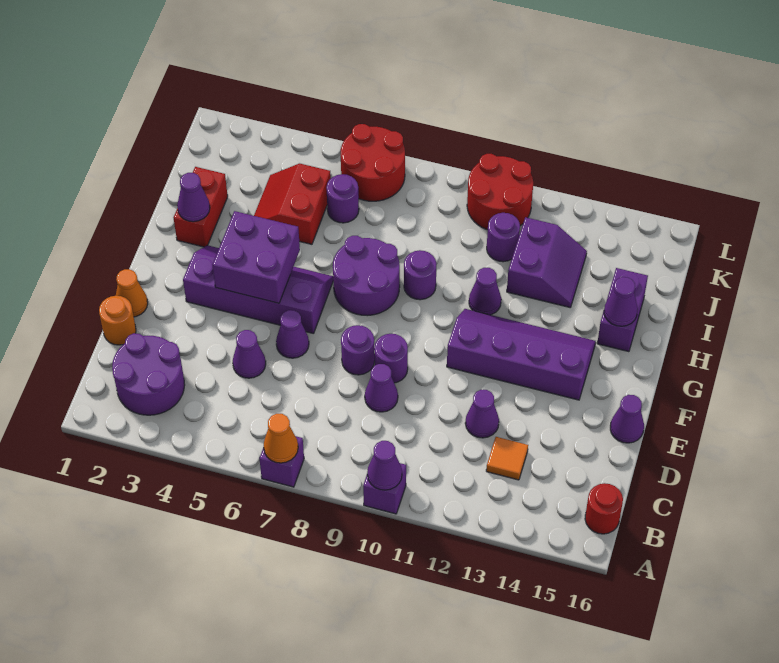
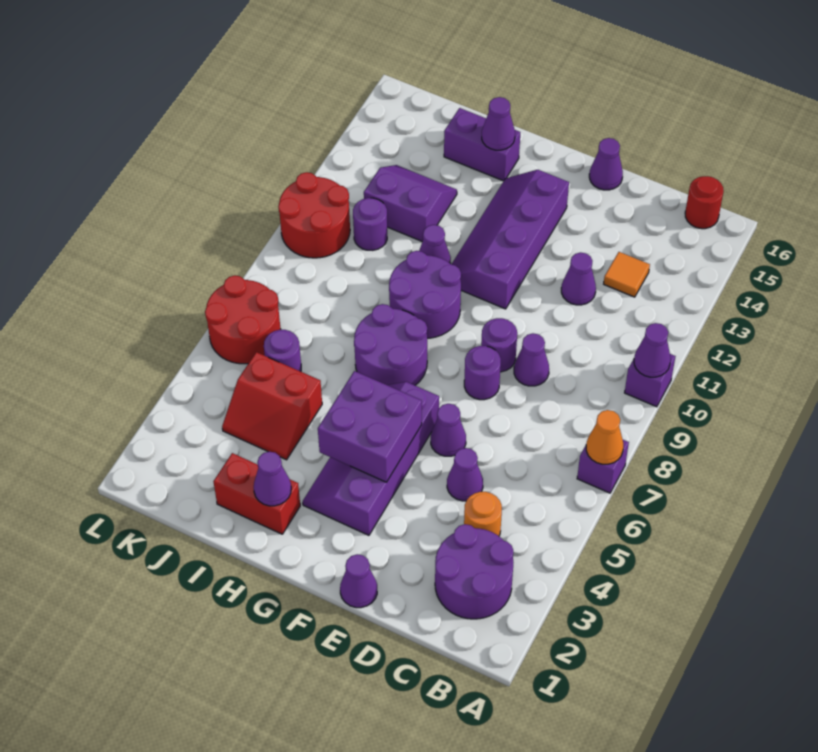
orange round brick D1 level 1 -> orange round brick C4 level 1
orange cone E1 level 1 -> purple cone E1 level 1
purple round brick H9 level 1 -> purple round brick G9:H10 level 1

